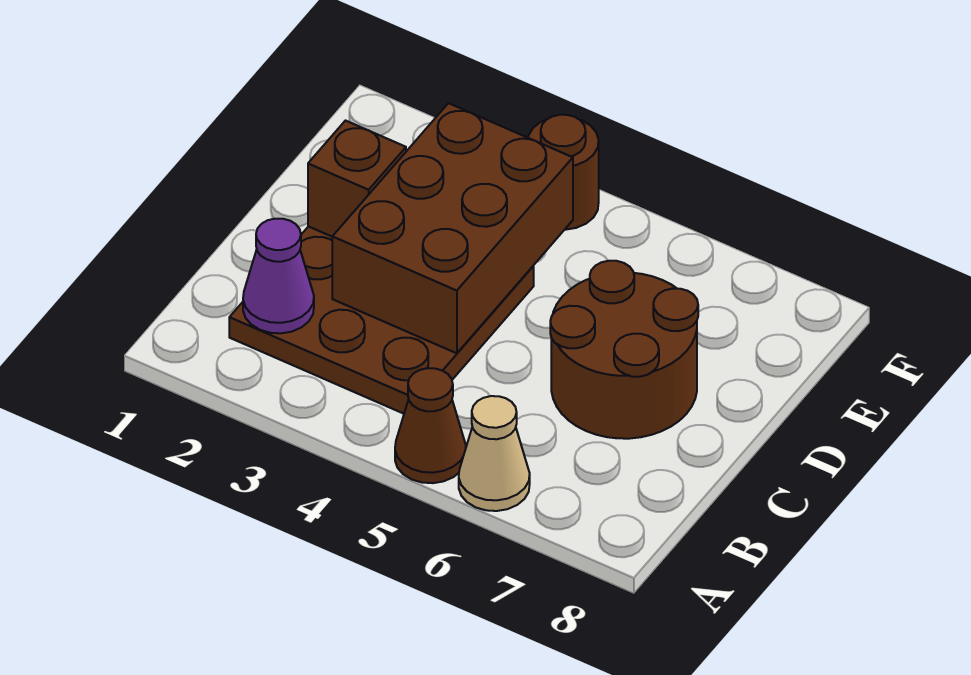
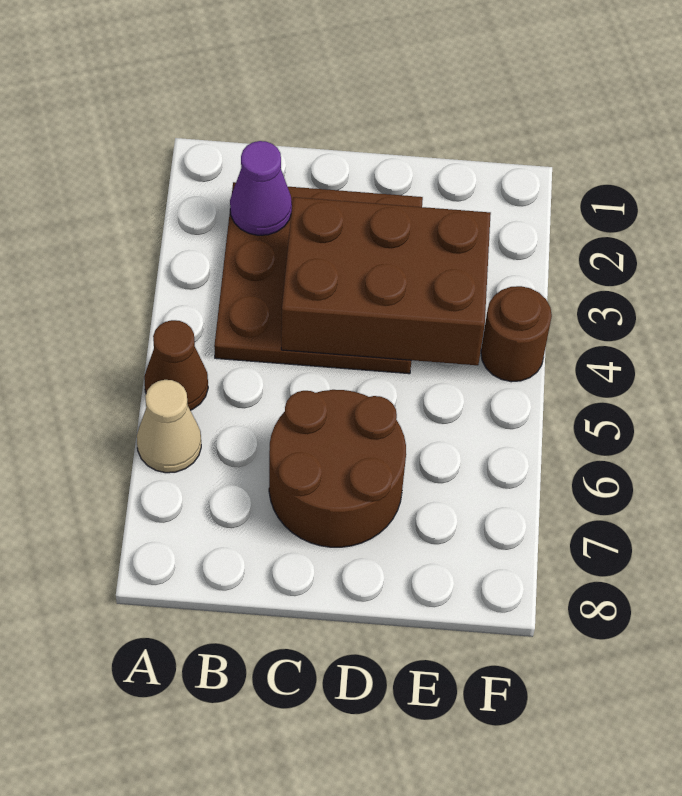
brown brick D2 level 2 -> none

